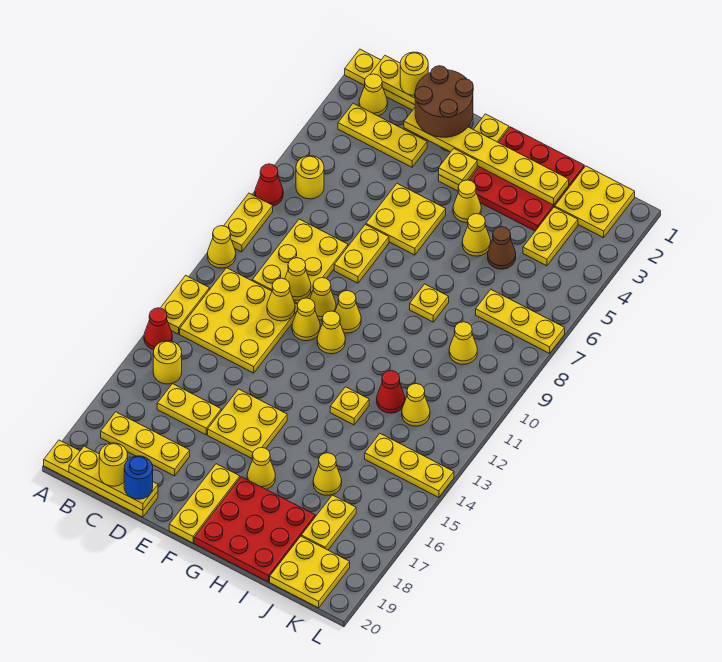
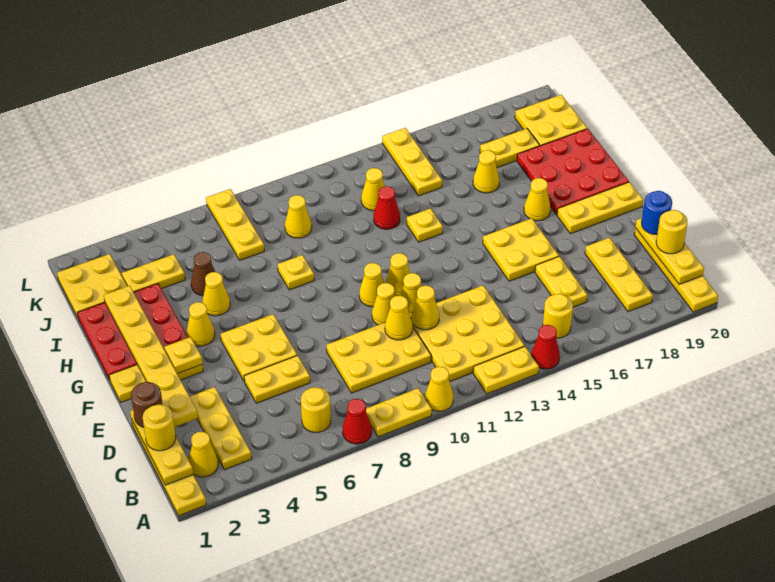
brown round brick D1:E2 level 3 -> brown round brick D1 level 3
yellow plate E7:E8 level 1 -> yellow plate D5:D6 level 1

